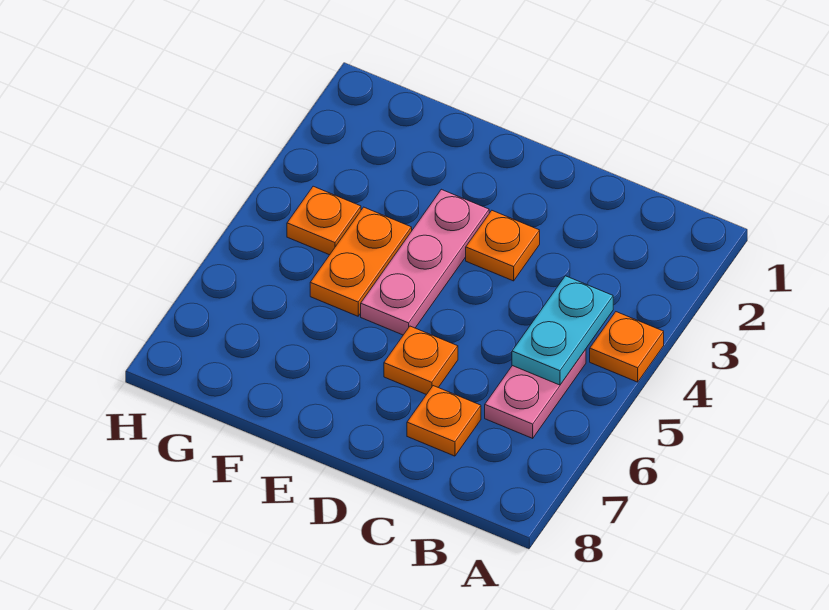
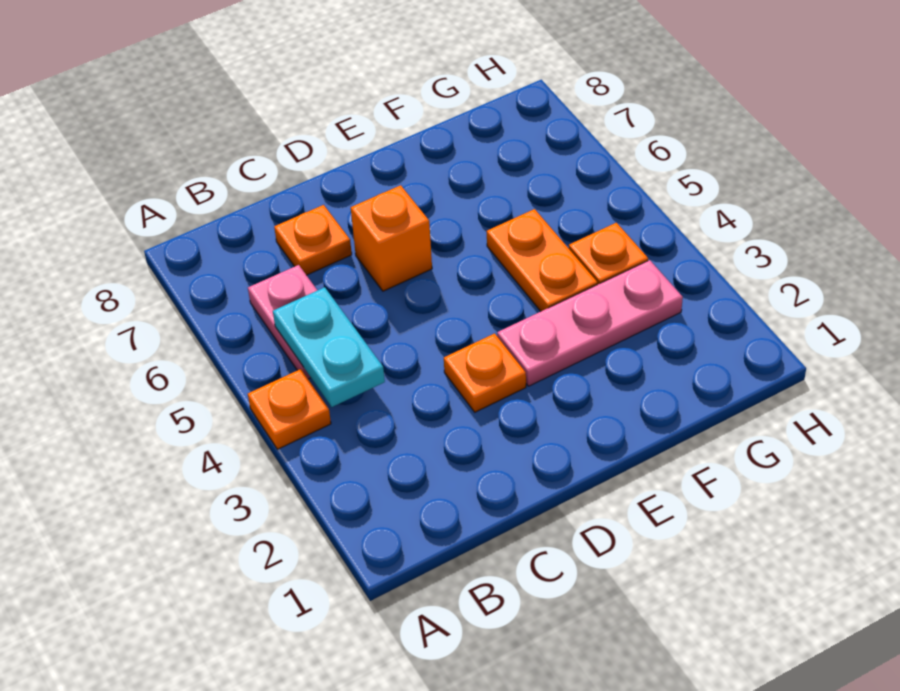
orange plate D6 level 1 -> orange brick D6 level 1
pink plate E3:E5 level 1 -> pink plate E3:G3 level 1

